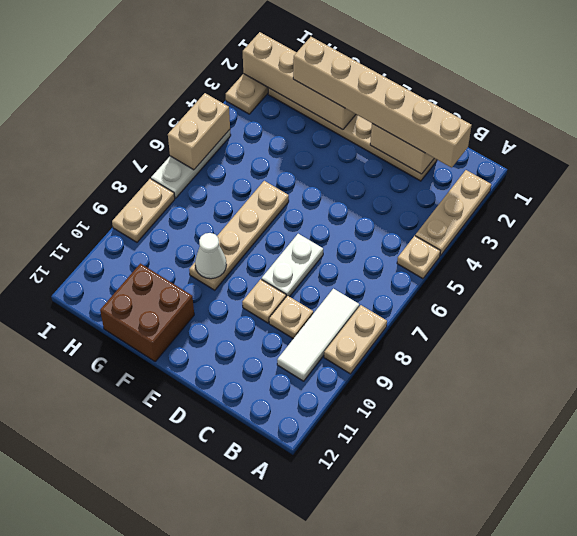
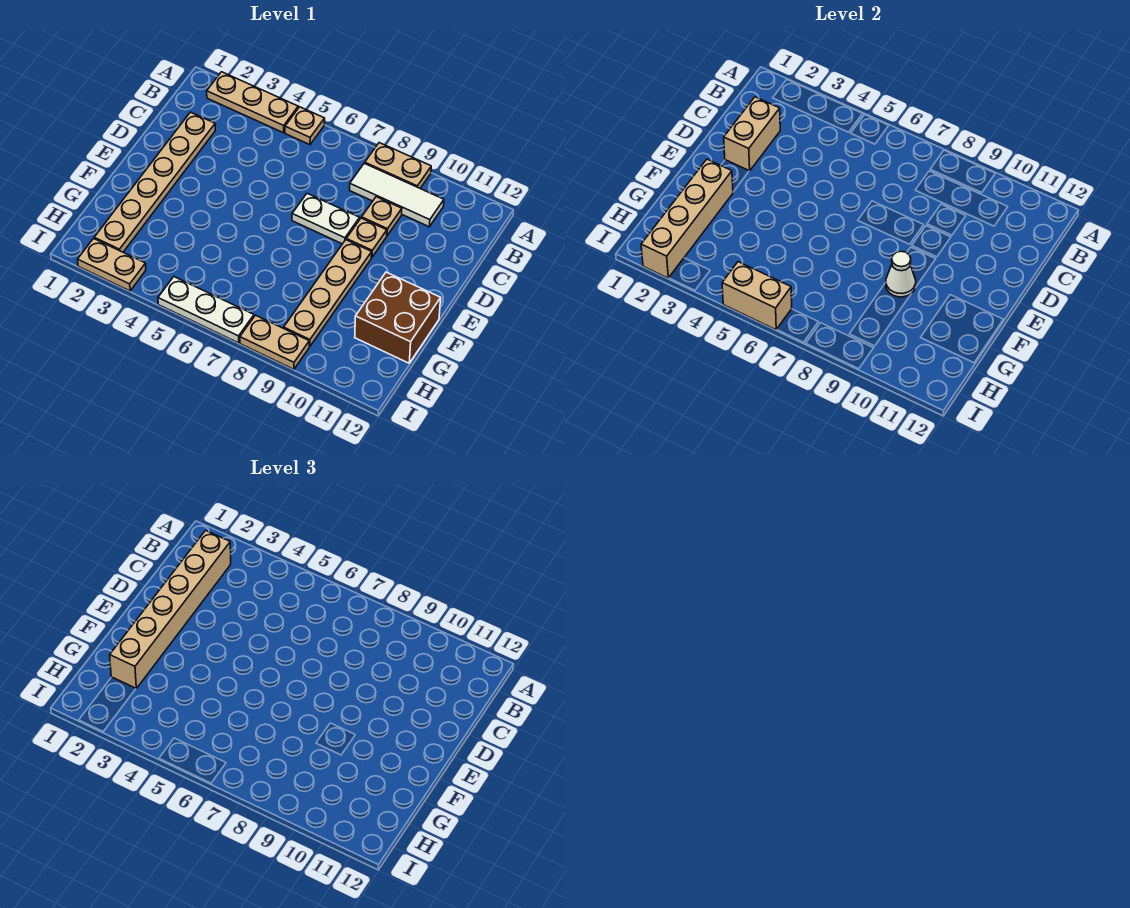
tan plate F6:F9 level 1 -> tan plate E9:H9 level 1

